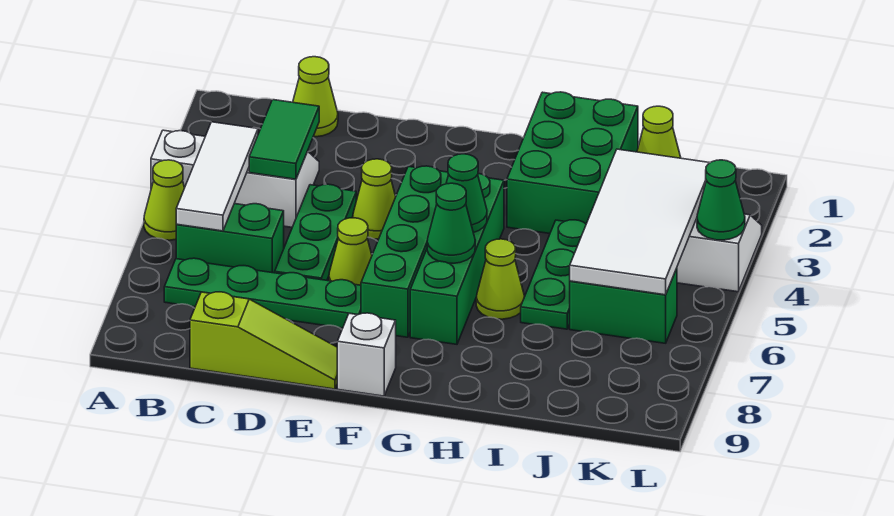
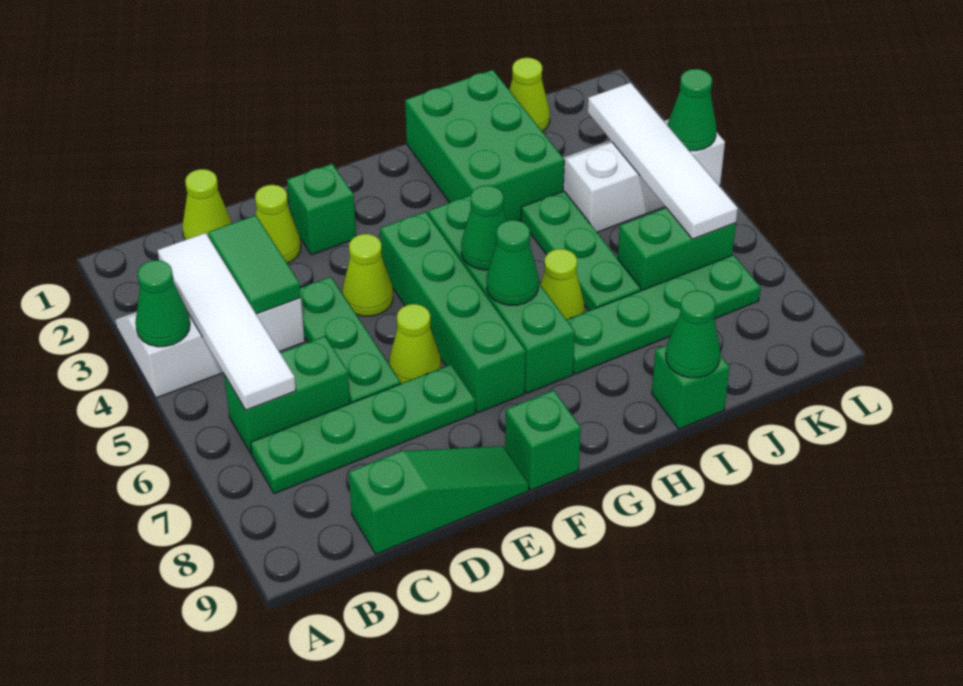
none -> green cone A4 level 2
lime cone A5 level 1 -> lime cone D2 level 1
white tile B4:B6 level 2 -> white tile B3:B6 level 2
lime slope C9:E9 level 1 top C -> green slope C9:E9 level 1 top C
none -> green brick E2 level 1
white brick F9 level 1 -> green brick F9 level 1
none -> green plate H7:K7 level 1
none -> green brick I9 level 1
none -> green cone I9 level 2
white tile J3:K6 level 2 -> white tile K3:K6 level 2

